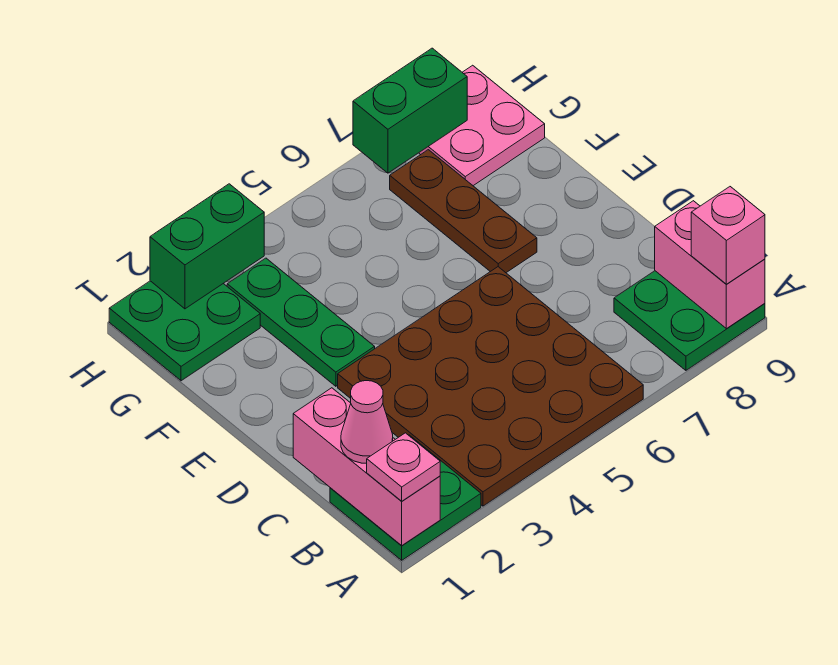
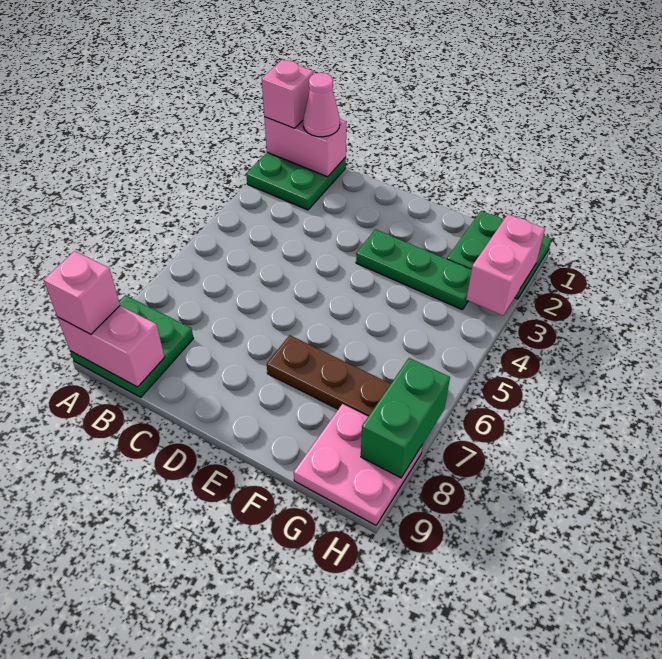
pink brick A1:C1 level 2 -> pink brick A1:B1 level 2
pink plate A1 level 3 -> pink brick A1 level 3
brown plate A3:D6 level 1 -> none
green brick H2:H3 level 2 -> pink brick H2:H3 level 2

